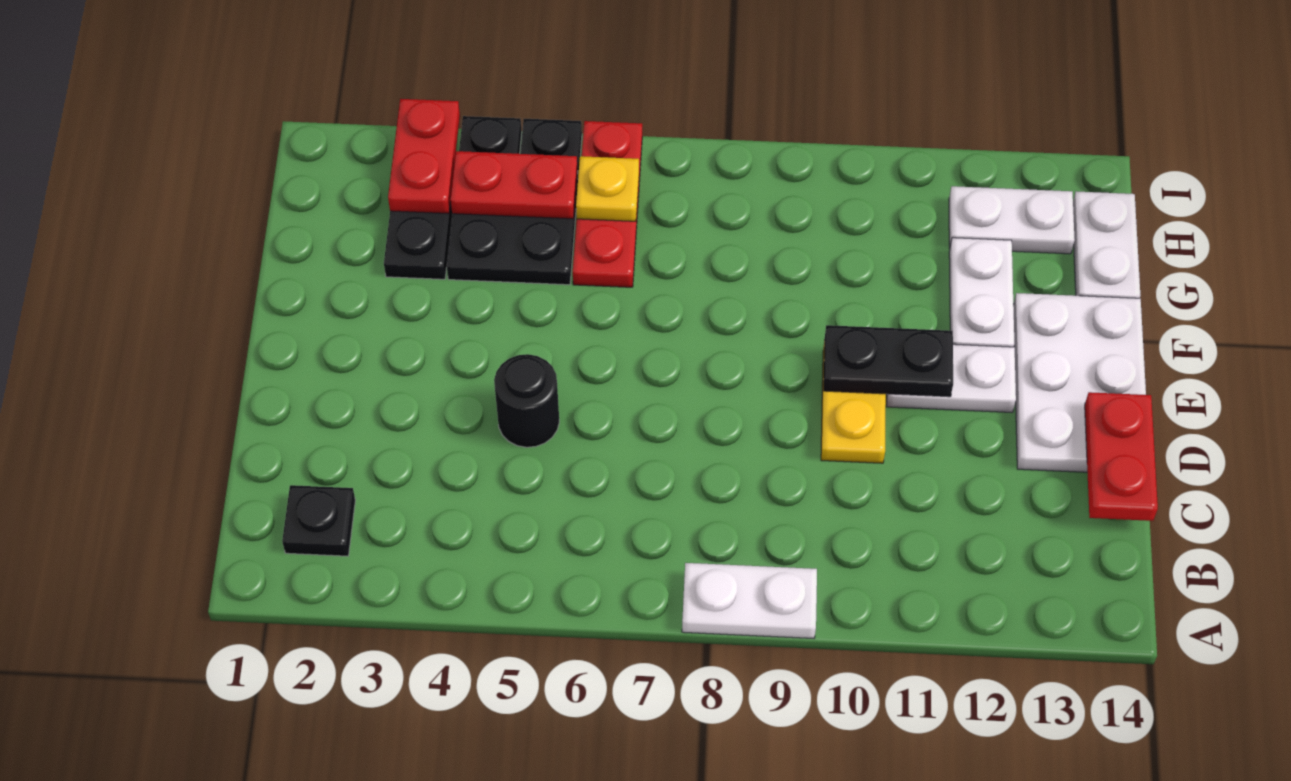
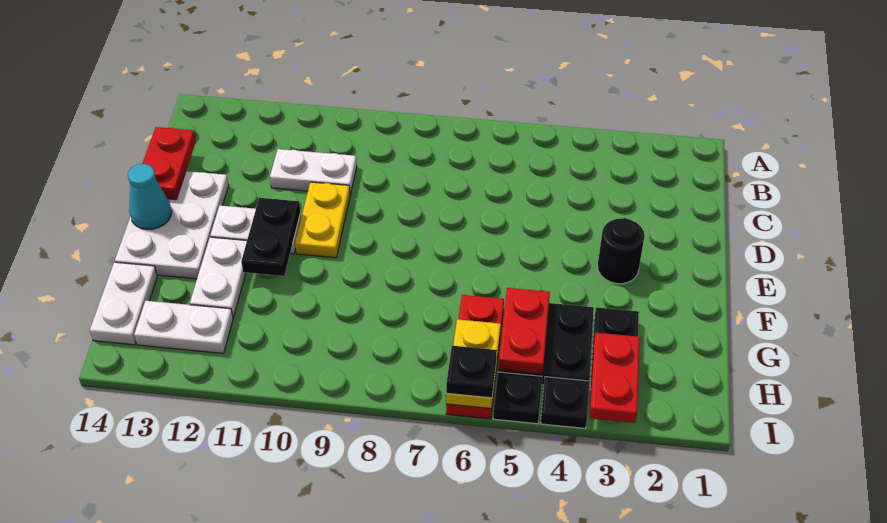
white plate A8:A9 level 1 -> white plate C10:C11 level 1
black plate B2 level 1 -> black plate I6 level 3
black round brick D5 level 1 -> black round brick E3 level 1
black plate E10:E11 level 2 -> black plate E11:F11 level 2
none -> cyan cone E14 level 2
red plate H4:H5 level 2 -> red plate G5:H5 level 2
yellow plate H6 level 2 -> yellow plate H6:I6 level 2

